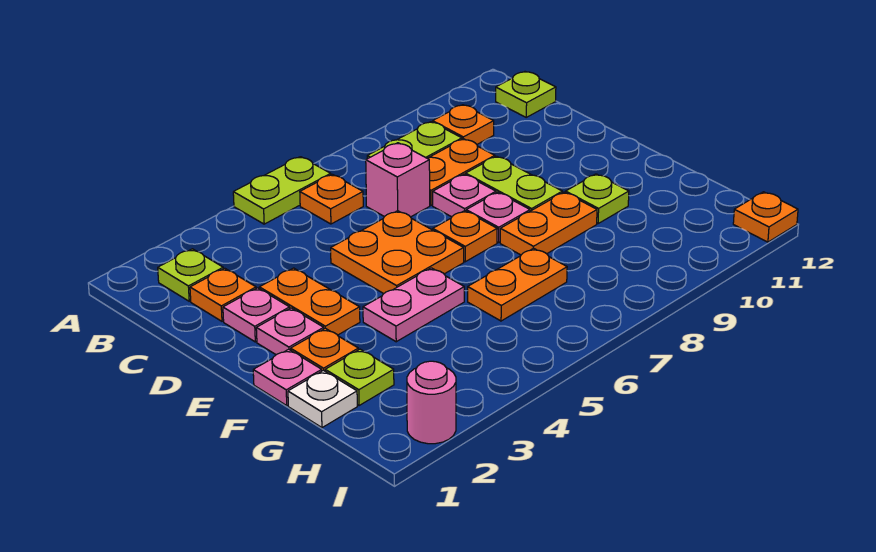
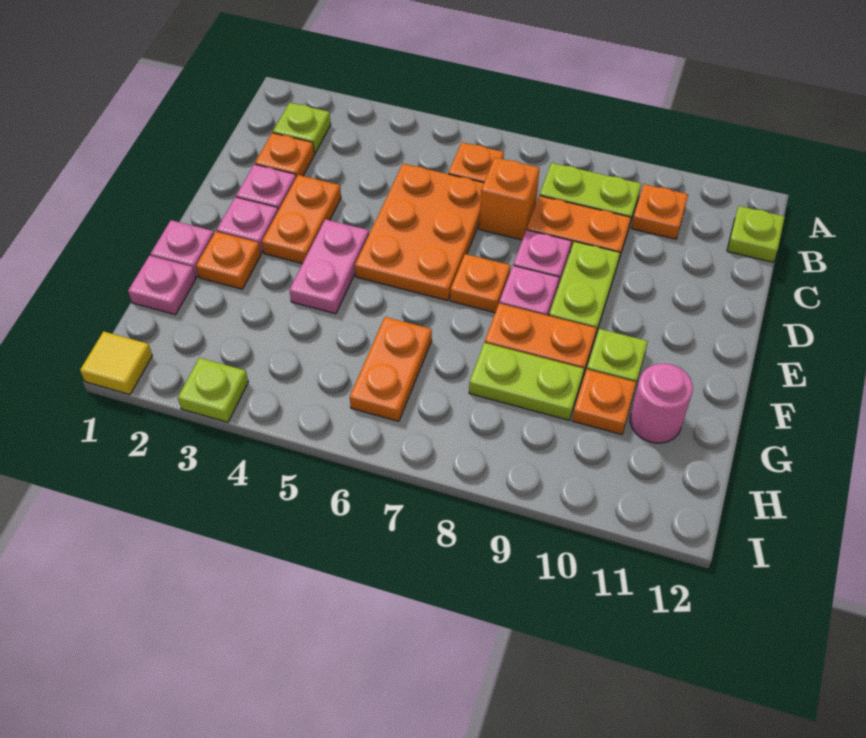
lime plate A5:A6 level 1 -> lime plate G8:G9 level 1
pink brick C7 level 1 -> orange brick C7 level 1
orange plate D5:E6 level 1 -> orange plate C5:E6 level 1
pink plate F4:F5 level 1 -> pink plate E4:F4 level 1
white plate G1 level 1 -> pink plate G1 level 1
lime plate G2 level 1 -> lime plate I3 level 1
orange plate G6:G7 level 1 -> orange plate G6:H6 level 1
none -> yellow tile I1 level 1
pink round brick I2 level 1 -> pink round brick G11 level 1
orange plate I12 level 1 -> orange plate G10 level 1

